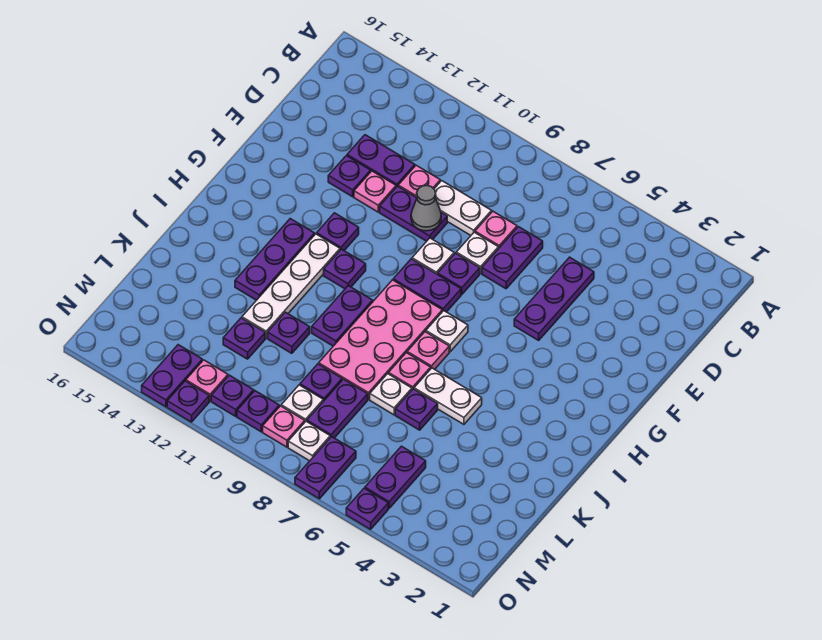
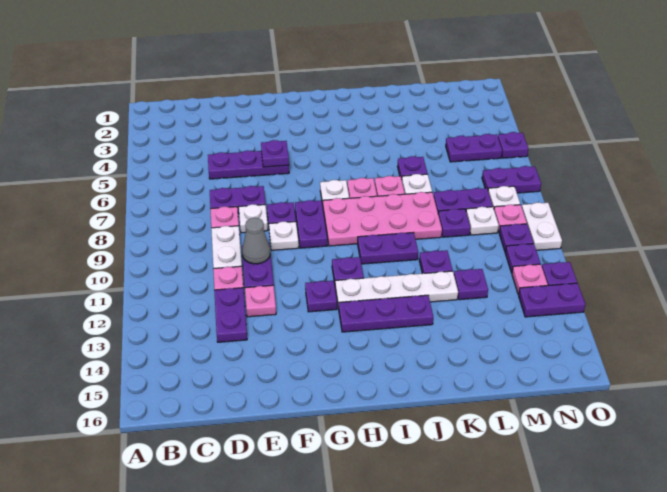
purple plate E13 level 1 -> purple plate F5 level 2
white plate J5:J6 level 1 -> white plate O9:O10 level 1

